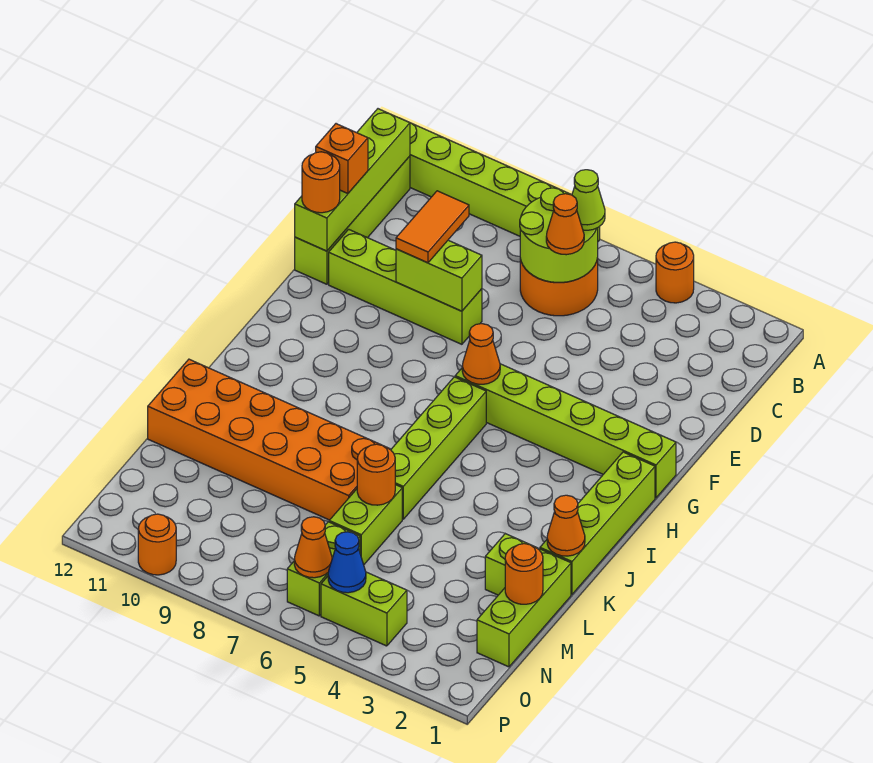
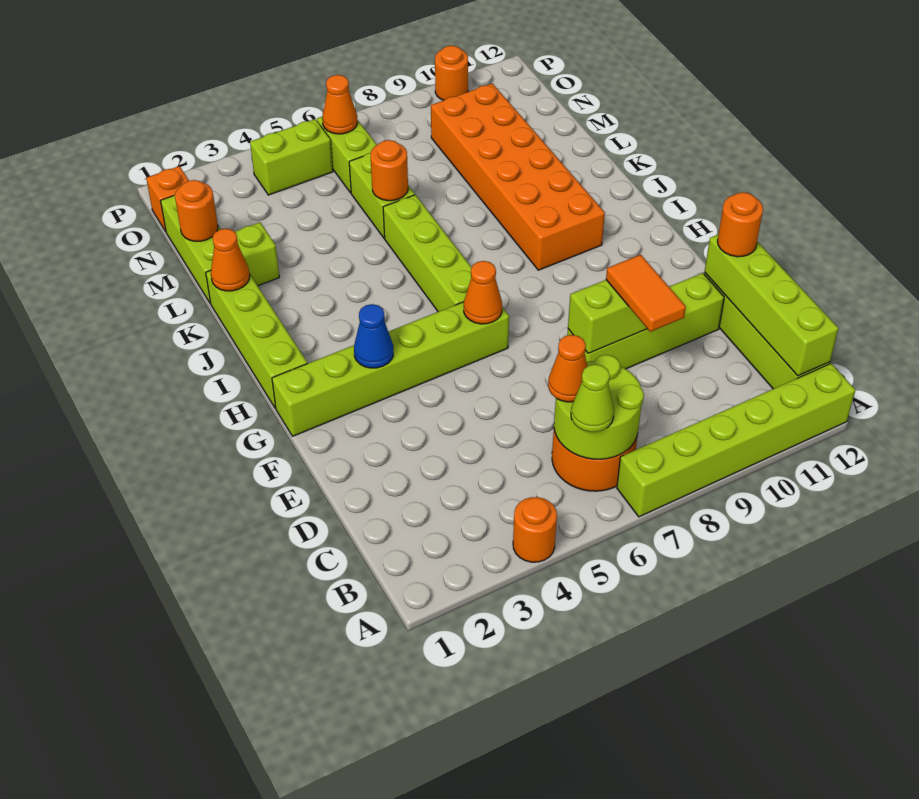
orange brick D12 level 3 -> orange brick O1 level 1
orange brick K7:L12 level 1 -> orange brick I9:N10 level 1
blue cone O5 level 2 -> blue cone G3 level 2

